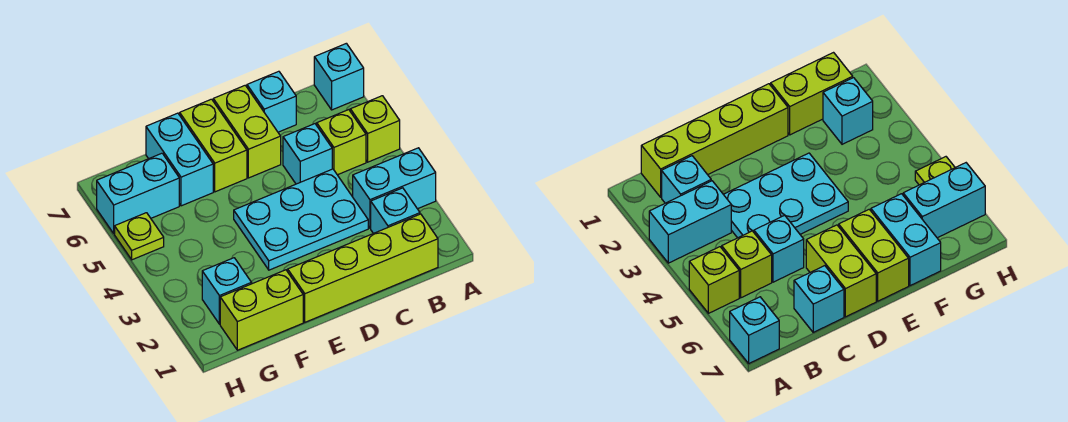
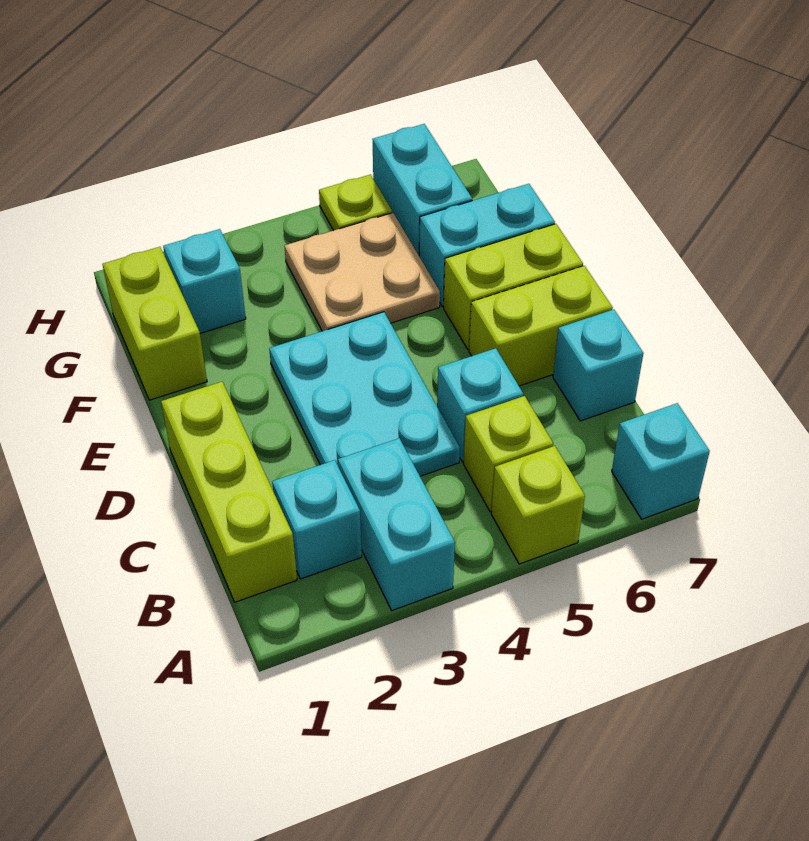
lime brick B1:E1 level 1 -> lime brick B1:D1 level 1
none -> tan plate F4:G5 level 1

